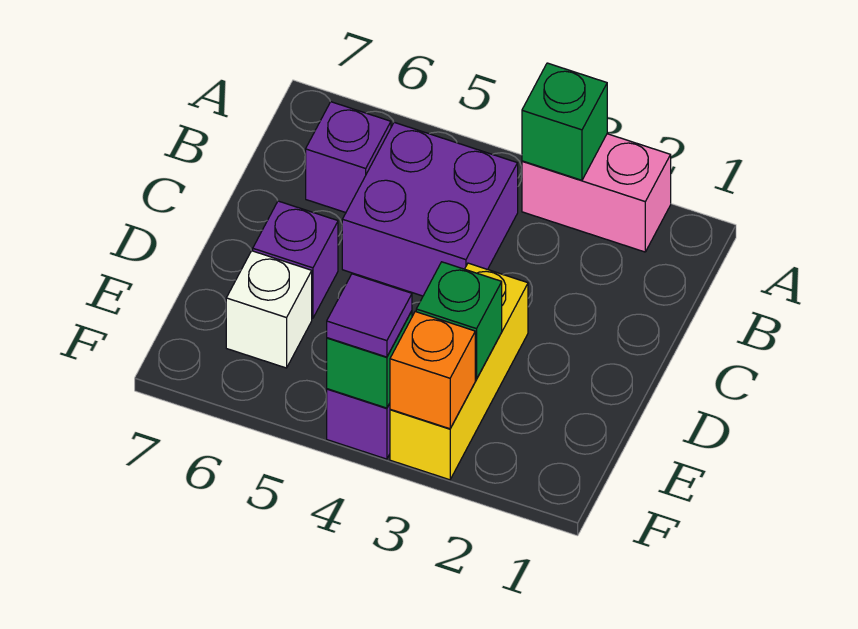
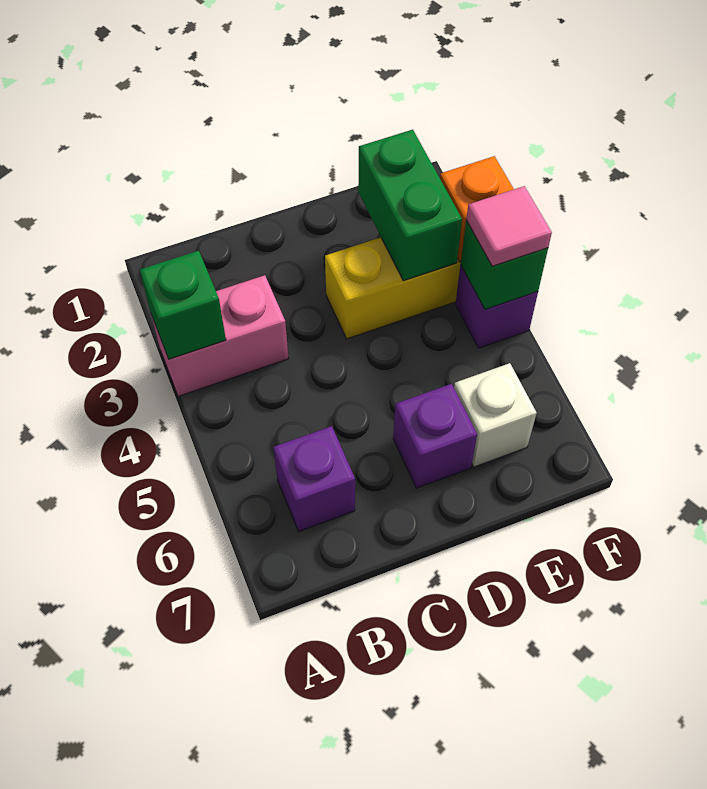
pink brick A2:A3 level 1 -> pink brick A3:B3 level 1
purple brick B4:C5 level 1 -> none
green brick E3 level 2 -> green brick E2:E3 level 2
purple tile F4 level 3 -> pink tile F4 level 3

